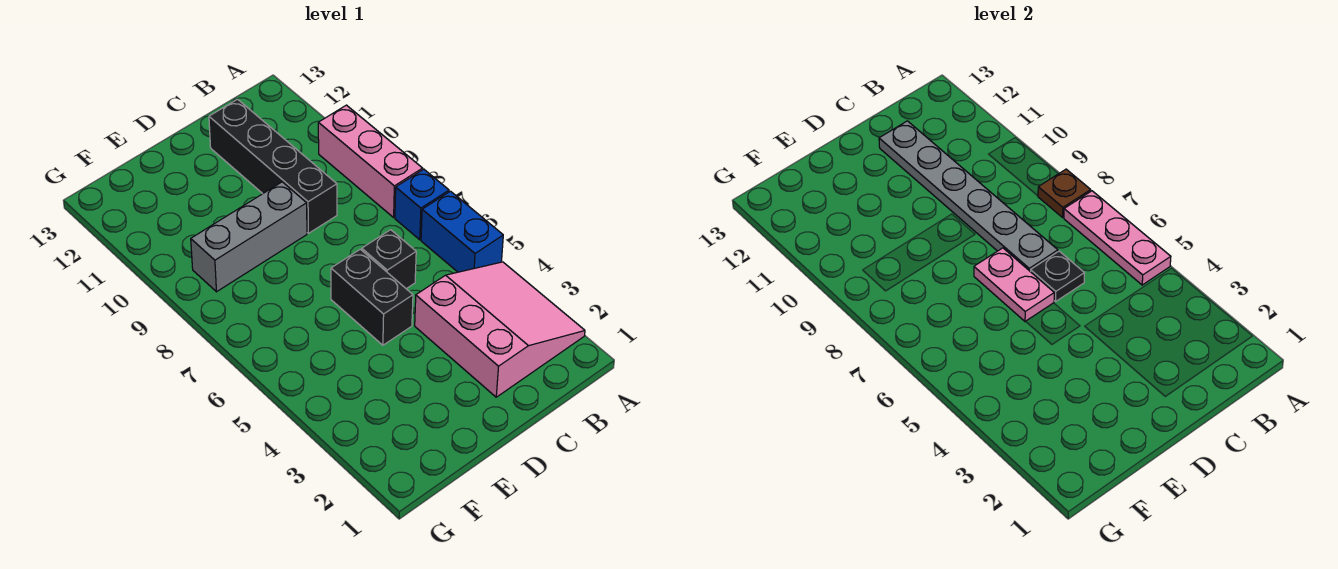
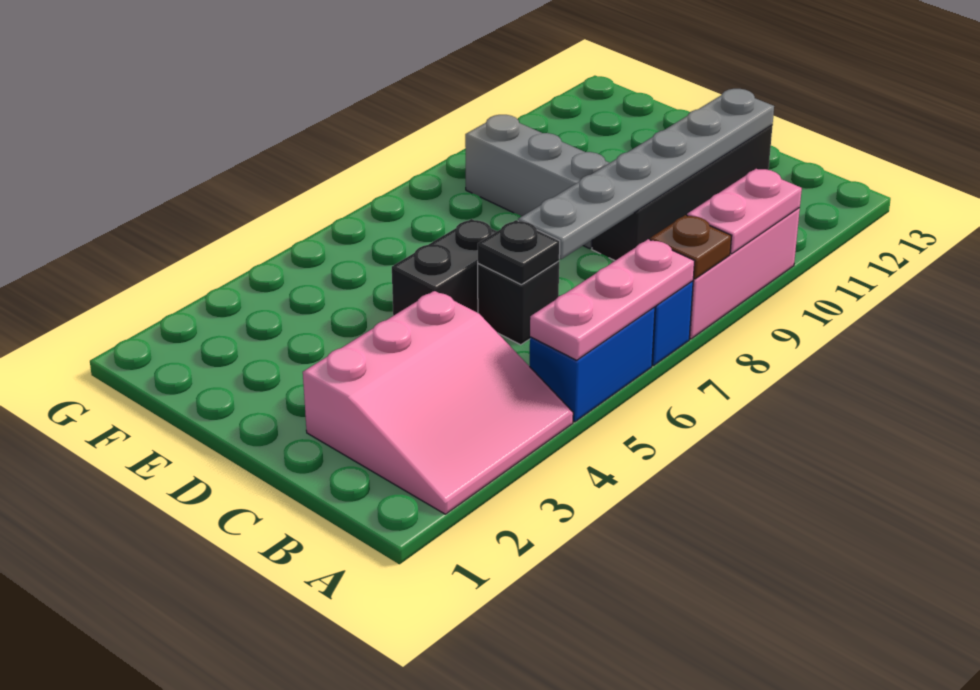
pink plate D6:D7 level 2 -> pink plate A9:A10 level 2

